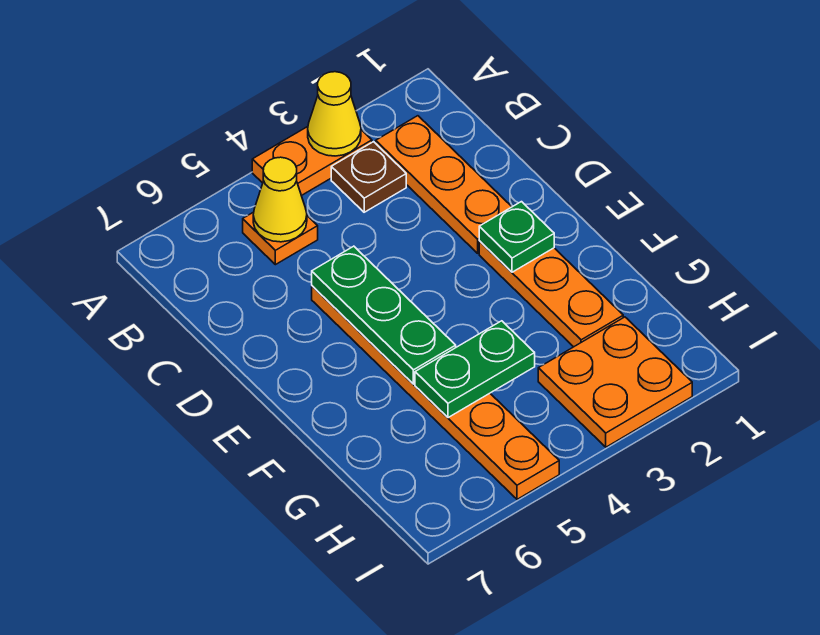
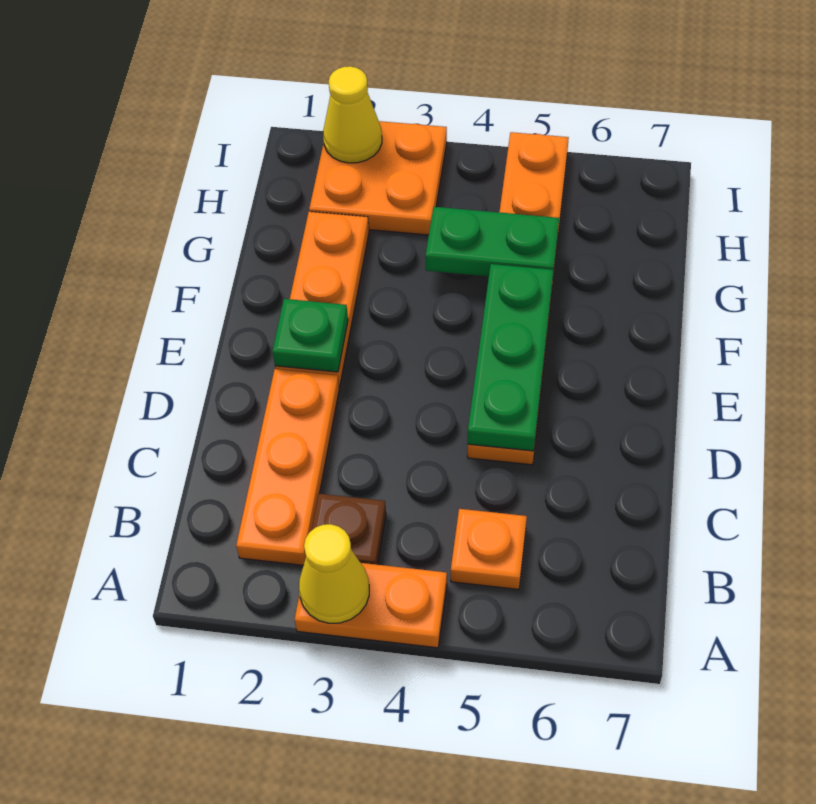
yellow cone B5 level 2 -> yellow cone I2 level 2

